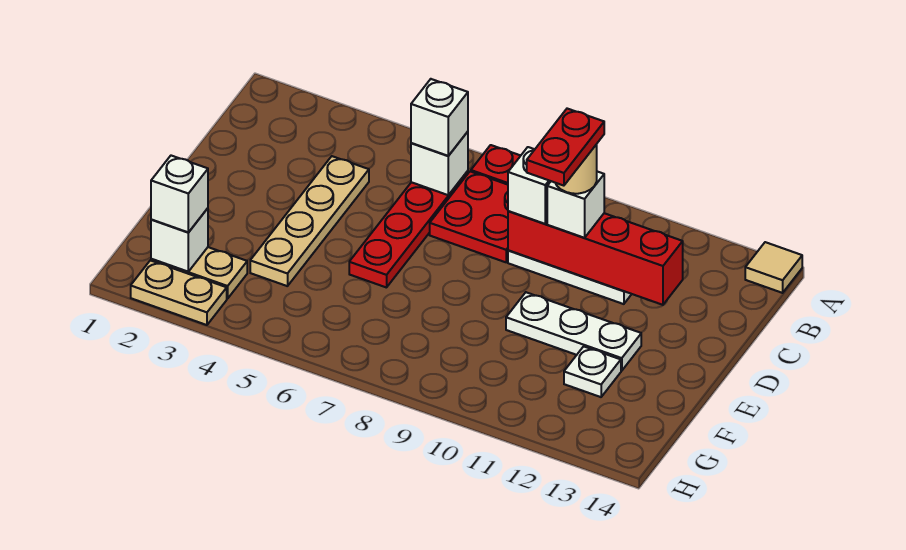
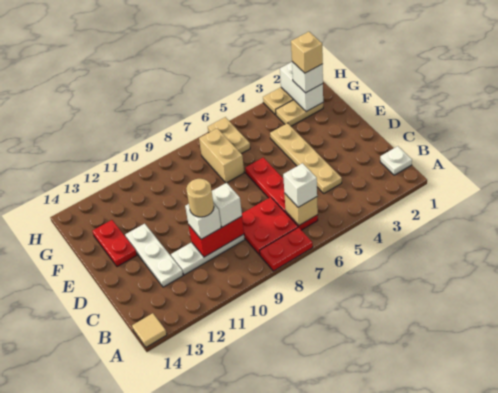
white brick B6 level 2 -> tan brick B6 level 2
red brick C9:C12 level 2 -> red brick C9:C10 level 2
red plate C10:D10 level 5 -> red plate E13:F13 level 1
white plate E10:E12 level 1 -> white plate C12:E12 level 1
none -> tan brick F7:G7 level 1
white plate F12 level 1 -> white plate B1 level 1
white brick G2 level 2 -> white brick G2:H2 level 2
none -> tan brick G2 level 4
none -> tan plate G6:H6 level 1

